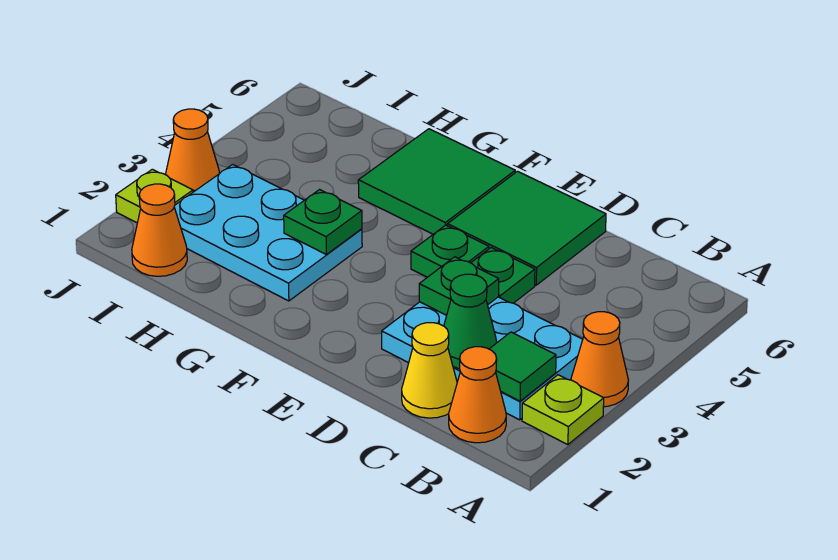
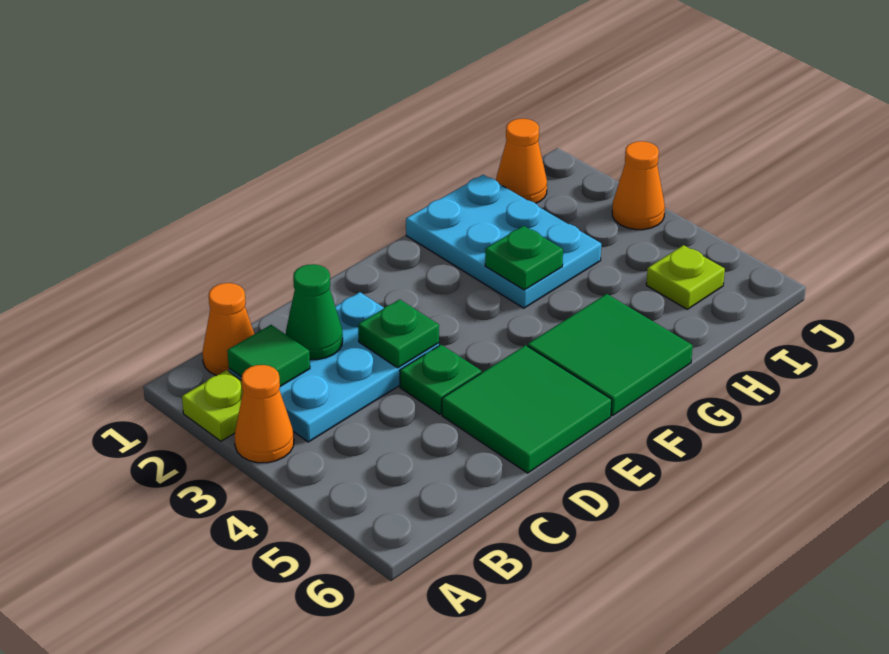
yellow cone C1 level 1 -> none
green plate E4 level 1 -> none
cyan plate G2:I3 level 1 -> cyan plate G1:H3 level 1
lime plate J2 level 1 -> lime plate I5 level 1

